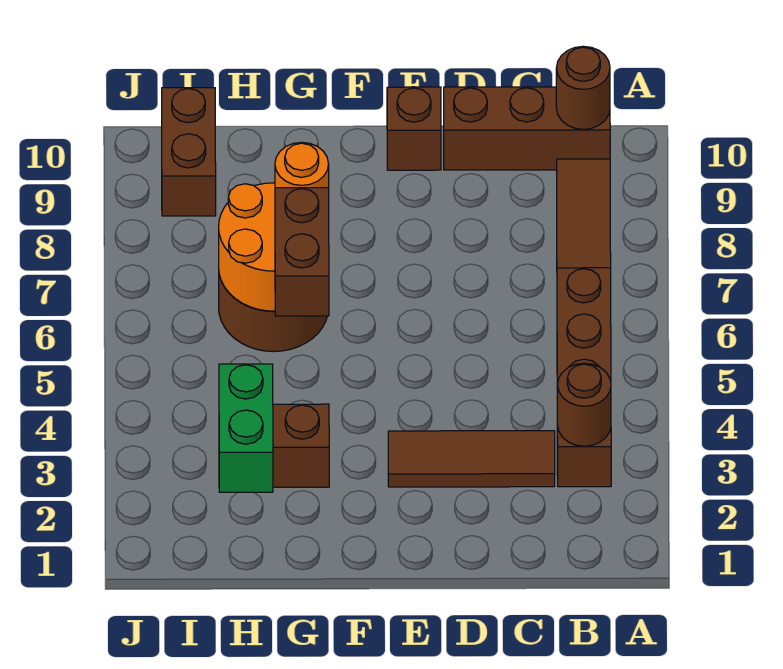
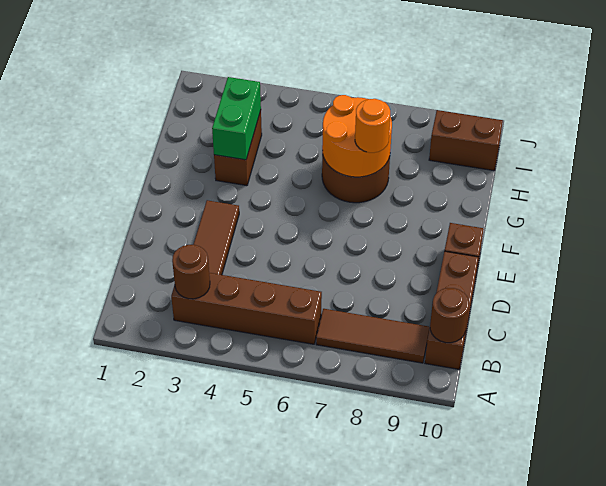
brown brick G5:G6 level 3 -> none
green brick H2:H3 level 2 -> green brick G3:H3 level 2

